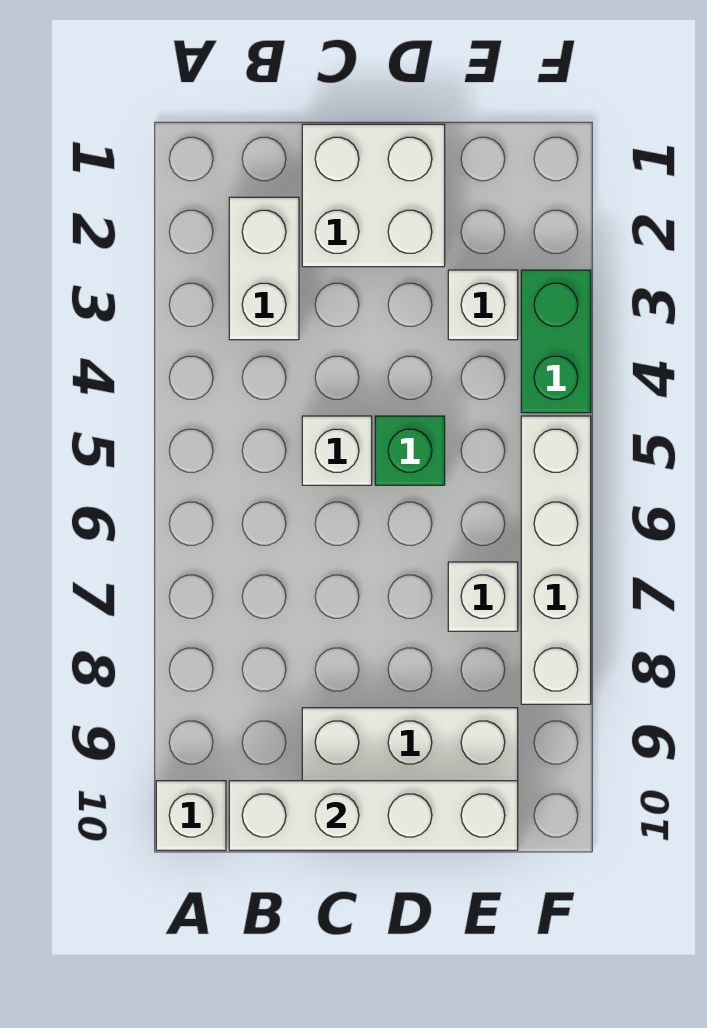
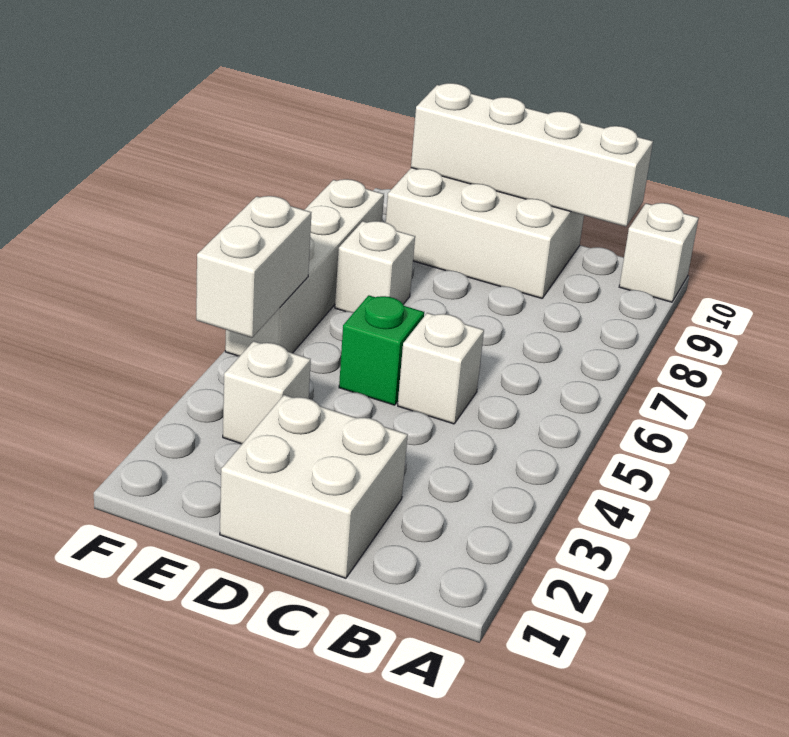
white brick B2:B3 level 1 -> white brick F4:F5 level 2
green brick F3:F4 level 1 -> none

